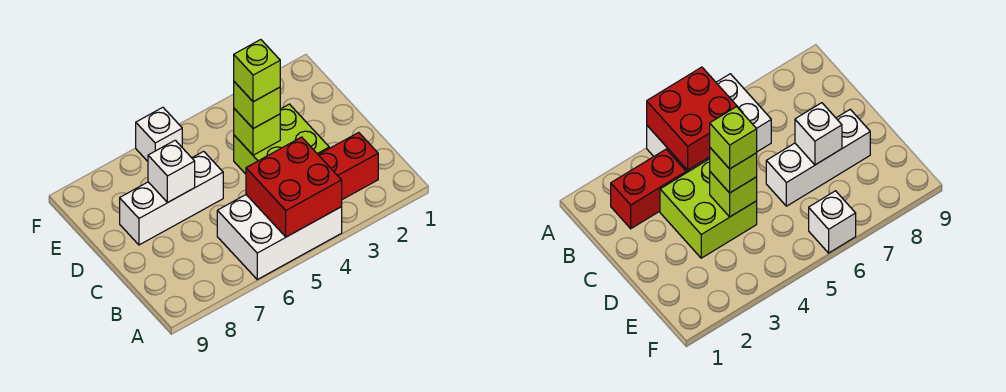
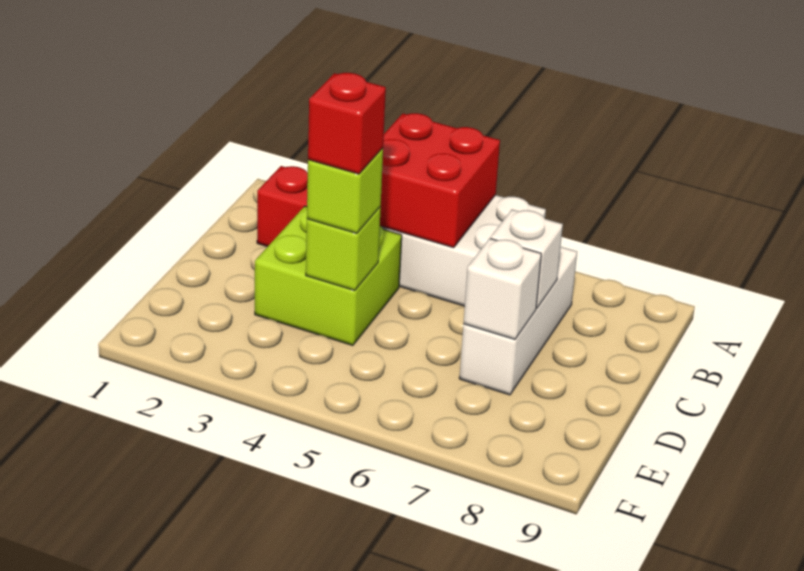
lime brick D4 level 4 -> red brick D4 level 4
white brick D6:D8 level 1 -> white brick B7:D7 level 1
white brick F6 level 1 -> white brick C7 level 2

